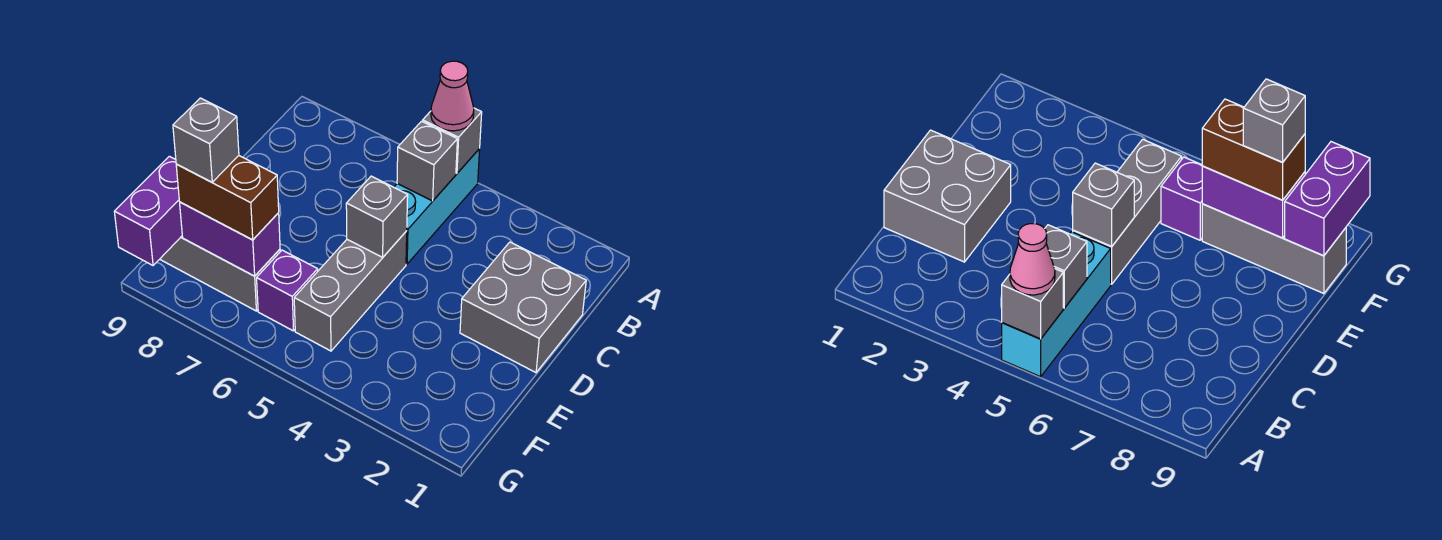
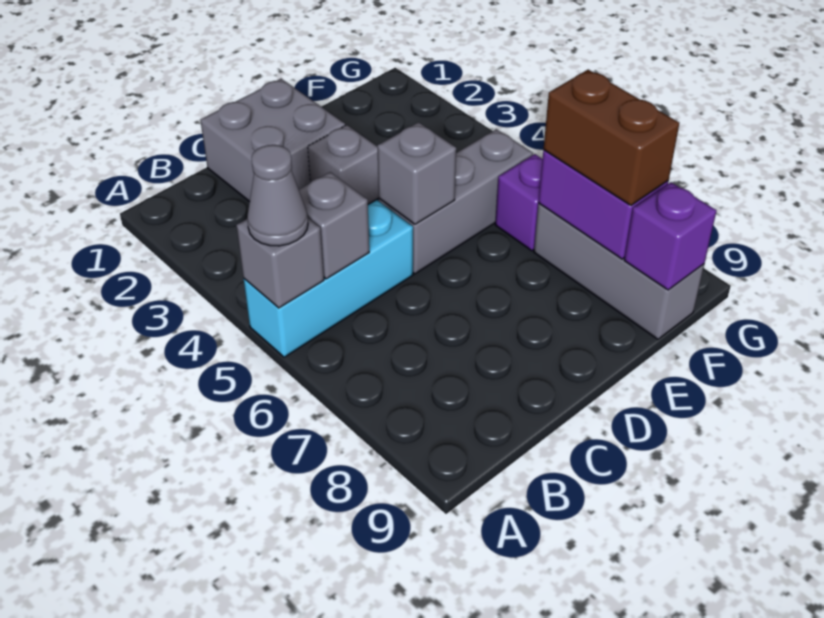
pink cone A5 level 3 -> grey cone A5 level 3
grey brick F8 level 4 -> grey brick D3 level 1
purple brick F9:G9 level 2 -> purple brick F9 level 2

